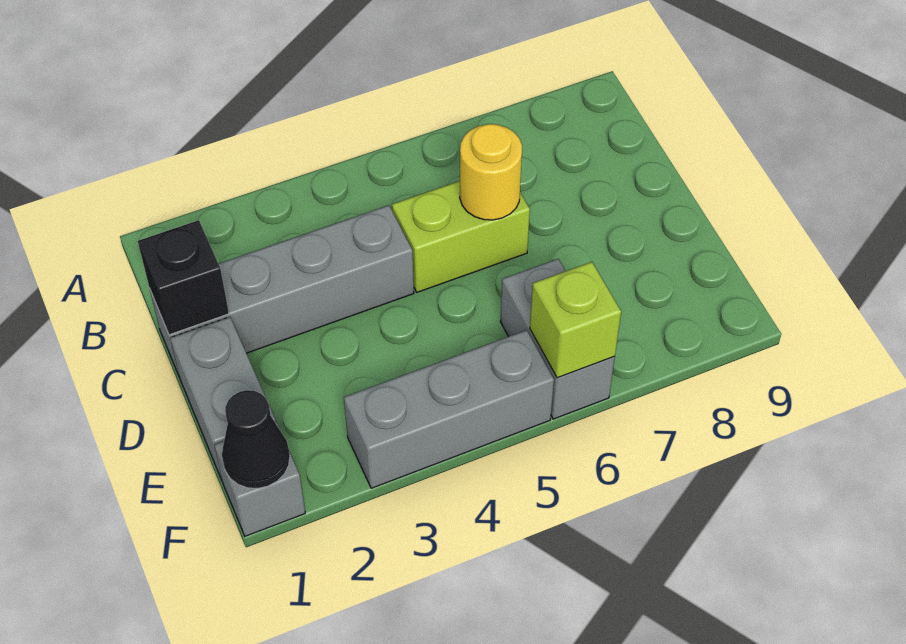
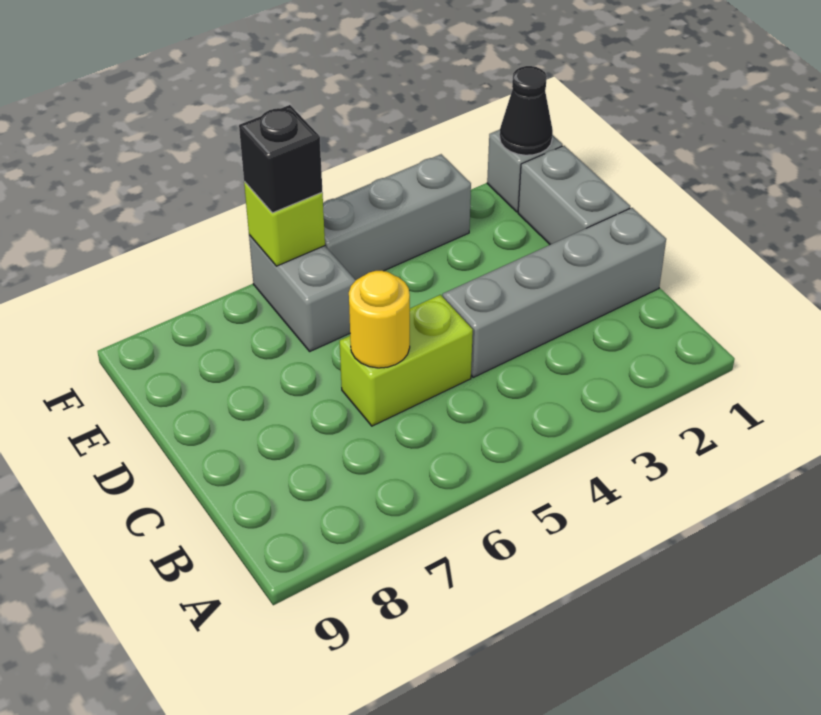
black brick C1 level 2 -> black brick F6 level 3

